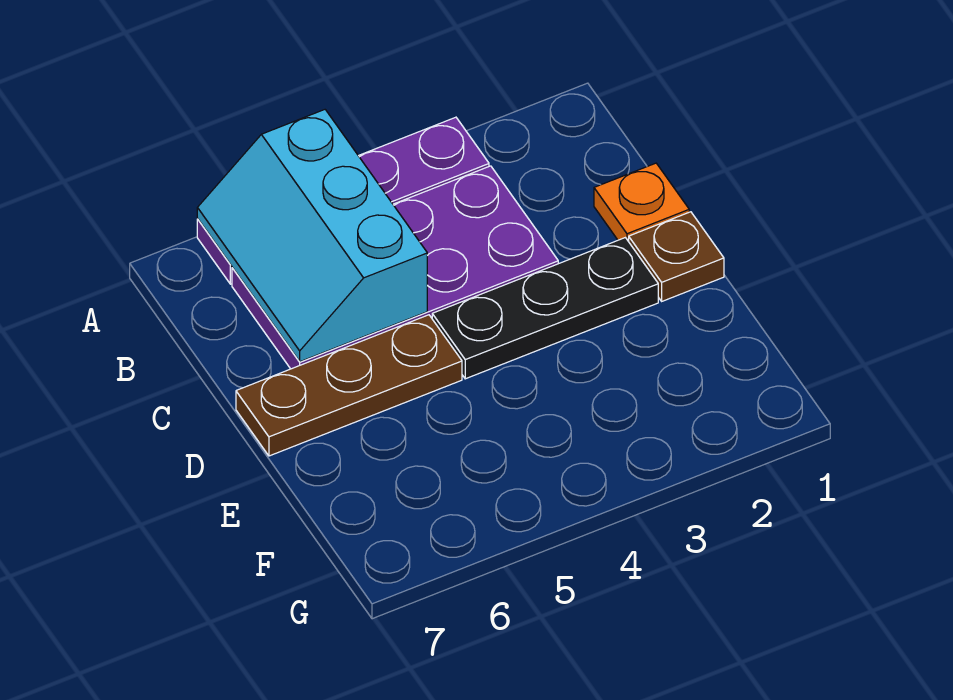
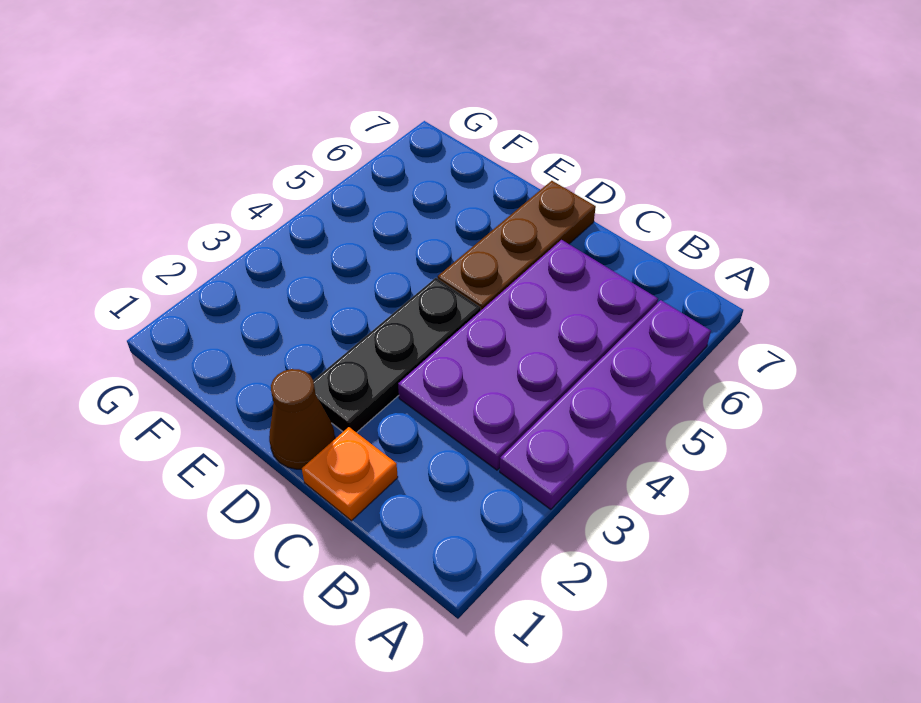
cyan slope A5:C6 level 2 top 5 -> none
brown plate D1 level 1 -> brown cone D1 level 1

